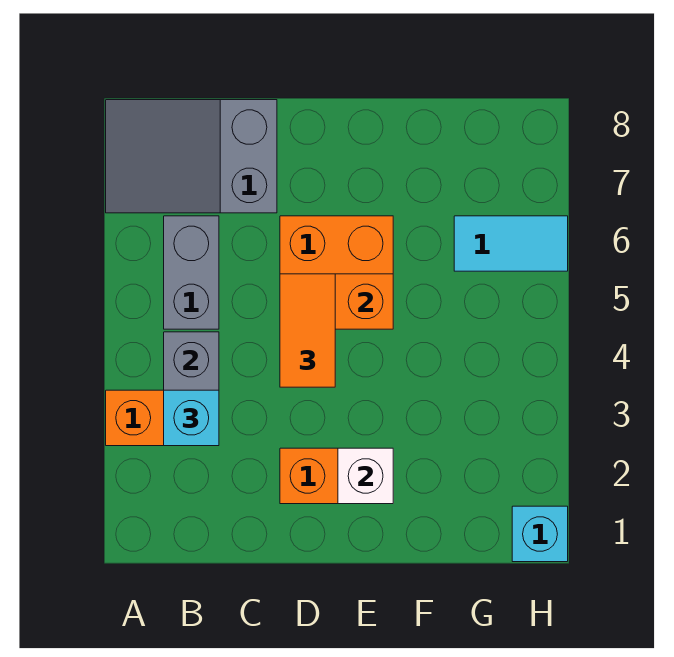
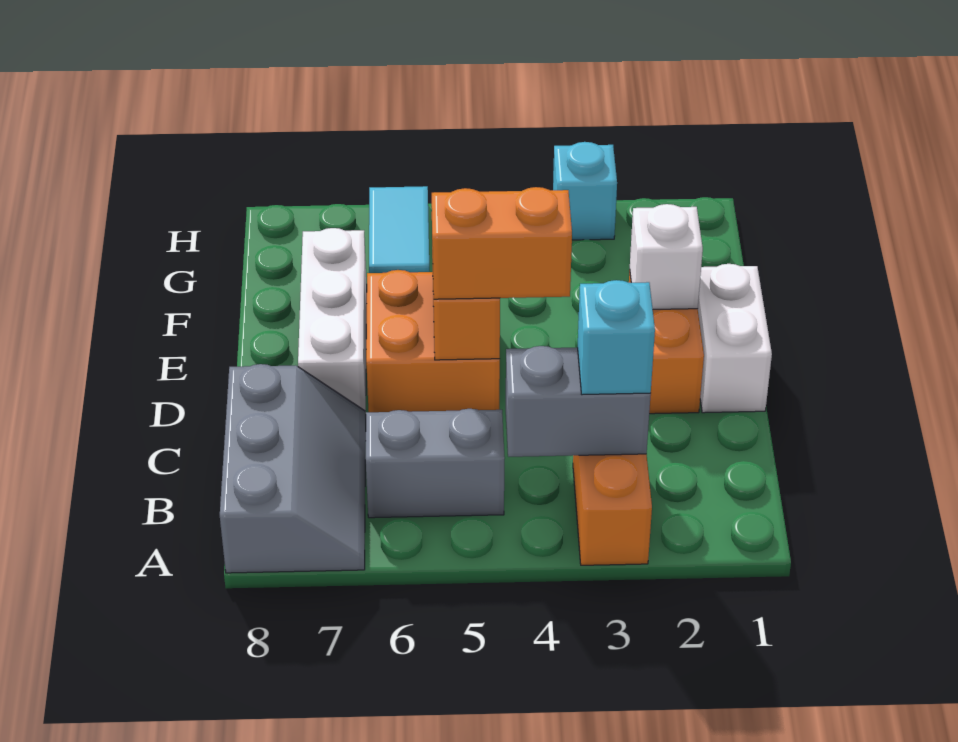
grey slope A7:C8 level 1 top C -> grey slope A7:C8 level 1 top 8
none -> white brick D1:E1 level 1
orange tile D4:D5 level 3 -> orange brick D4:D5 level 3
none -> white brick D7:F7 level 1
cyan brick H1 level 1 -> cyan brick H3 level 1

